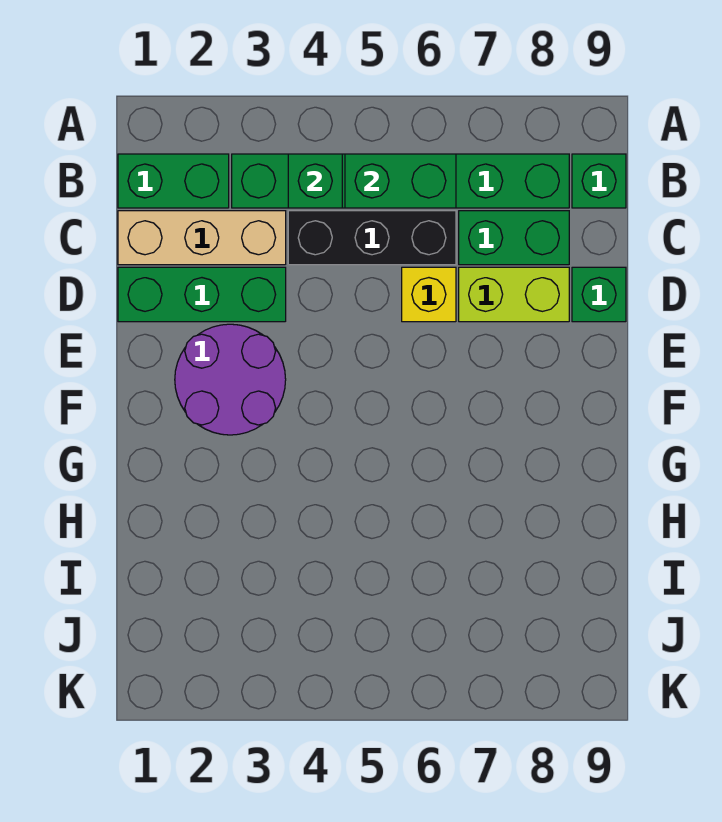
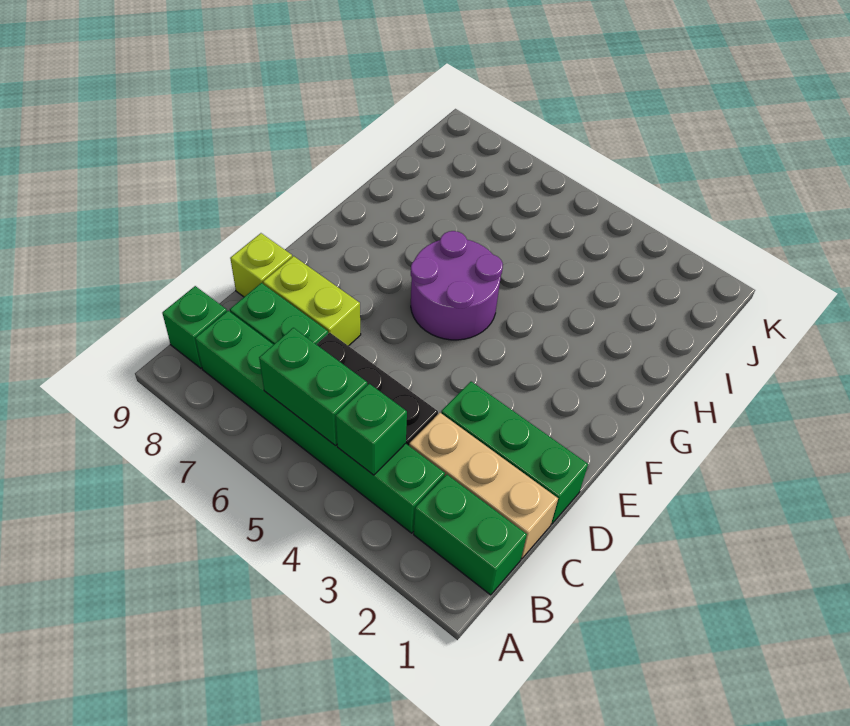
yellow brick D6 level 1 -> none
green brick D9 level 1 -> lime brick D9 level 1
purple round brick E2:F3 level 1 -> purple round brick F5:G6 level 1

